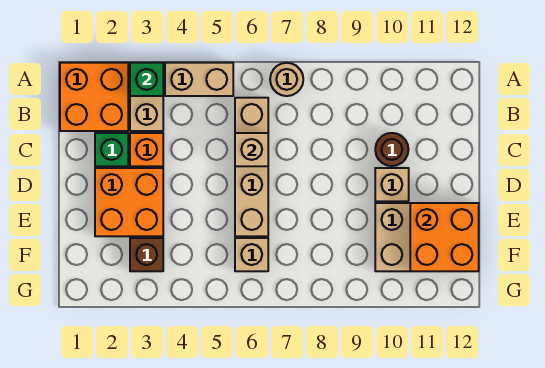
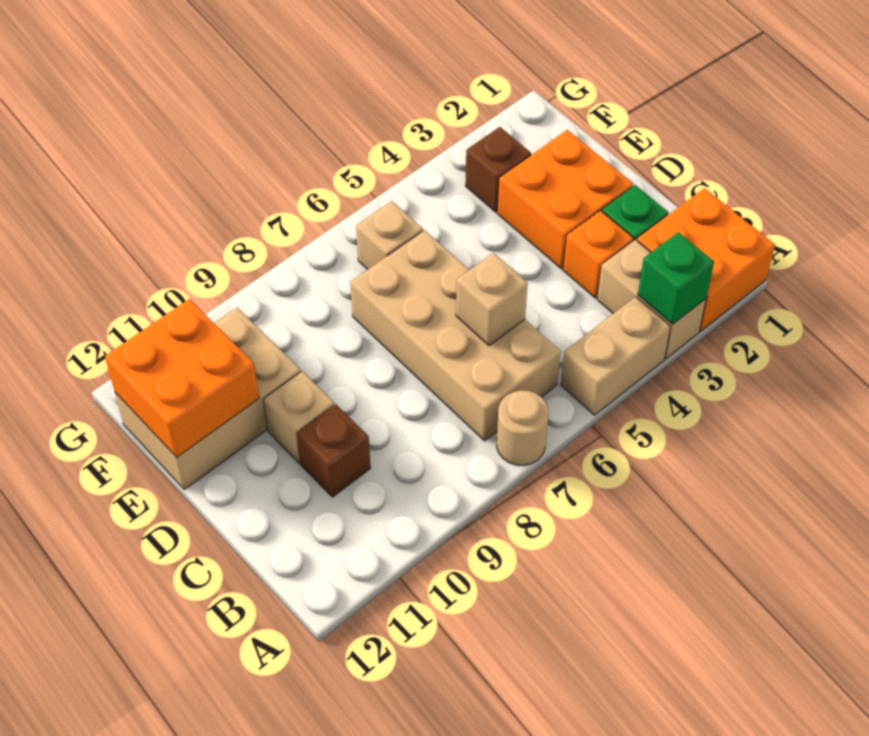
tan brick B6:E6 level 1 -> tan brick B6:E7 level 1
brown round brick C10 level 1 -> brown brick C10 level 1

